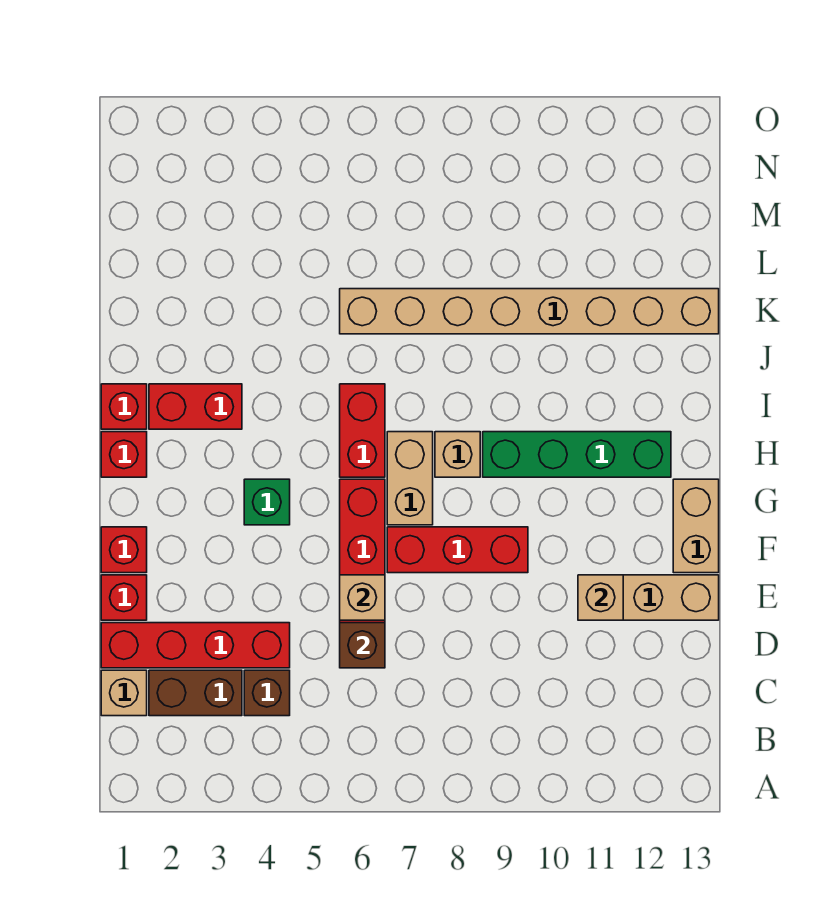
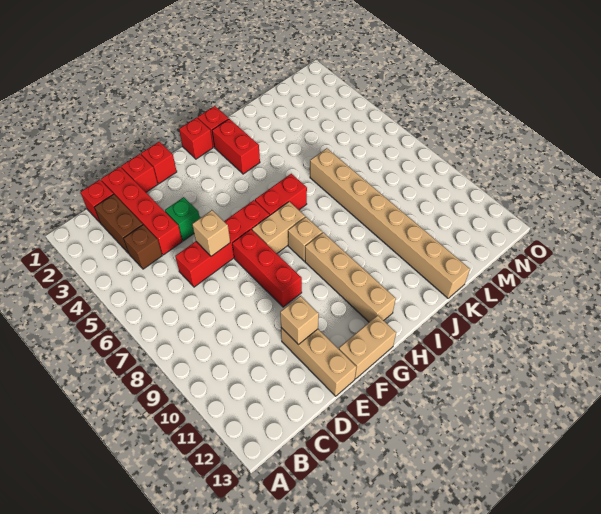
tan brick C1 level 1 -> red brick C1 level 1
brown brick D6 level 2 -> none
green brick G4 level 1 -> green brick E4 level 1
green brick H9:H12 level 1 -> tan brick H9:H12 level 1

